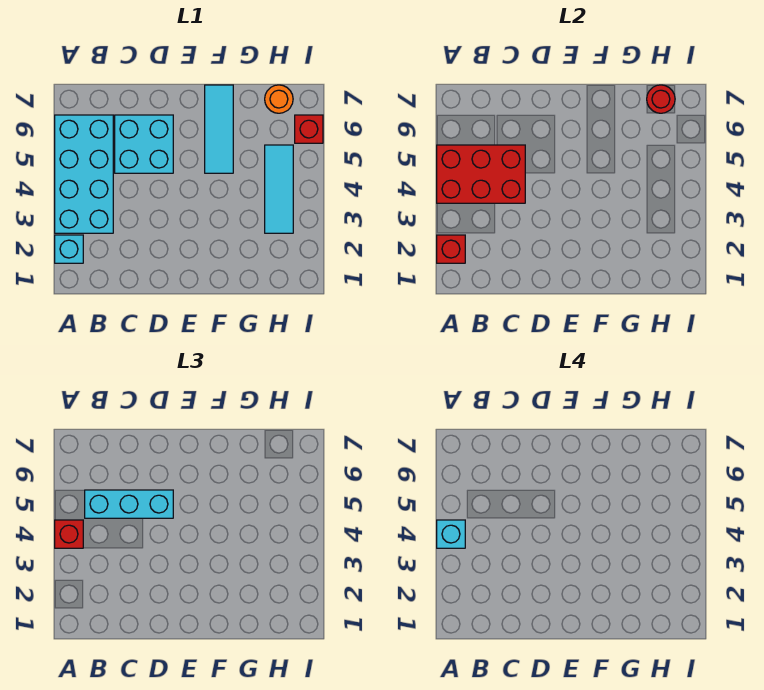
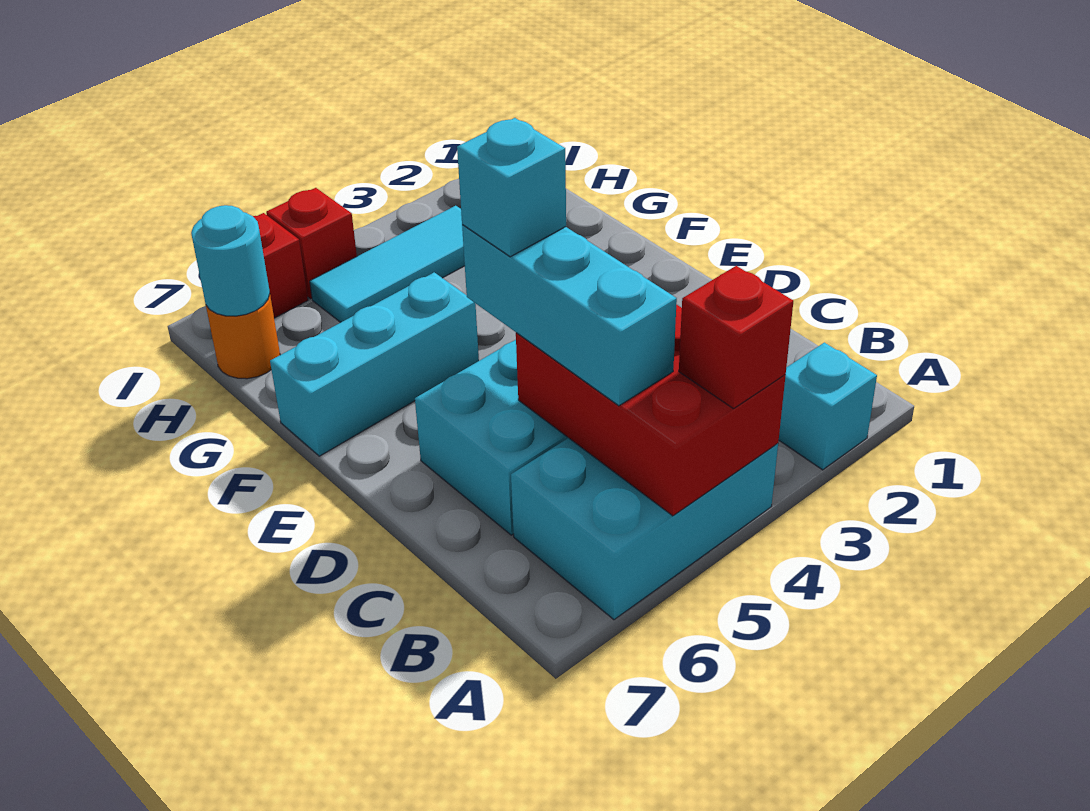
red brick A2 level 2 -> red brick I5 level 1
cyan brick A3:B6 level 1 -> cyan brick A4:B6 level 1
cyan brick A4 level 4 -> cyan brick D5 level 4
cyan tile F5:F7 level 1 -> cyan brick F5:F7 level 1
red round brick H7 level 2 -> cyan round brick H7 level 2

